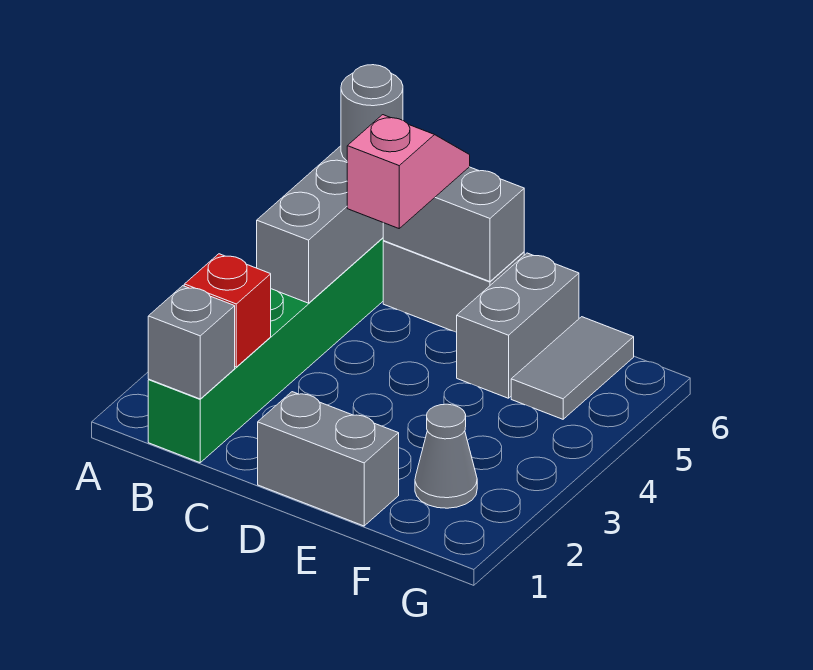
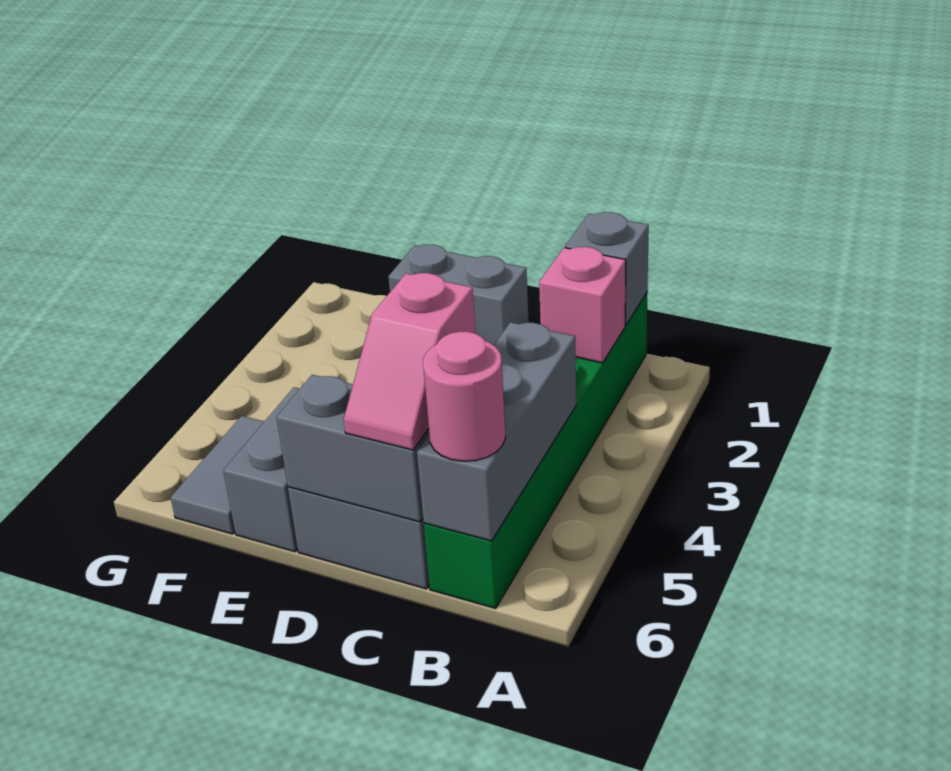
red brick B2 level 2 -> pink brick B2 level 2
grey round brick B6 level 3 -> pink round brick B6 level 3
grey cone F2 level 1 -> none

